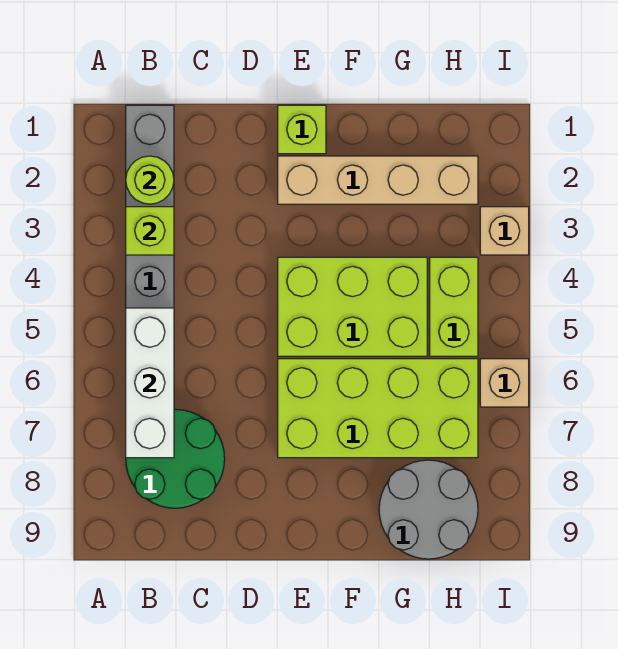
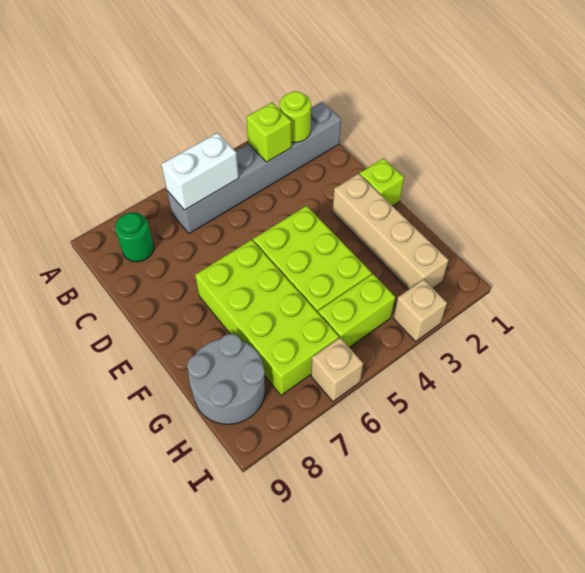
white brick B5:B7 level 2 -> white brick B5:B6 level 2
green round brick B7:C8 level 1 -> green round brick B8 level 1

